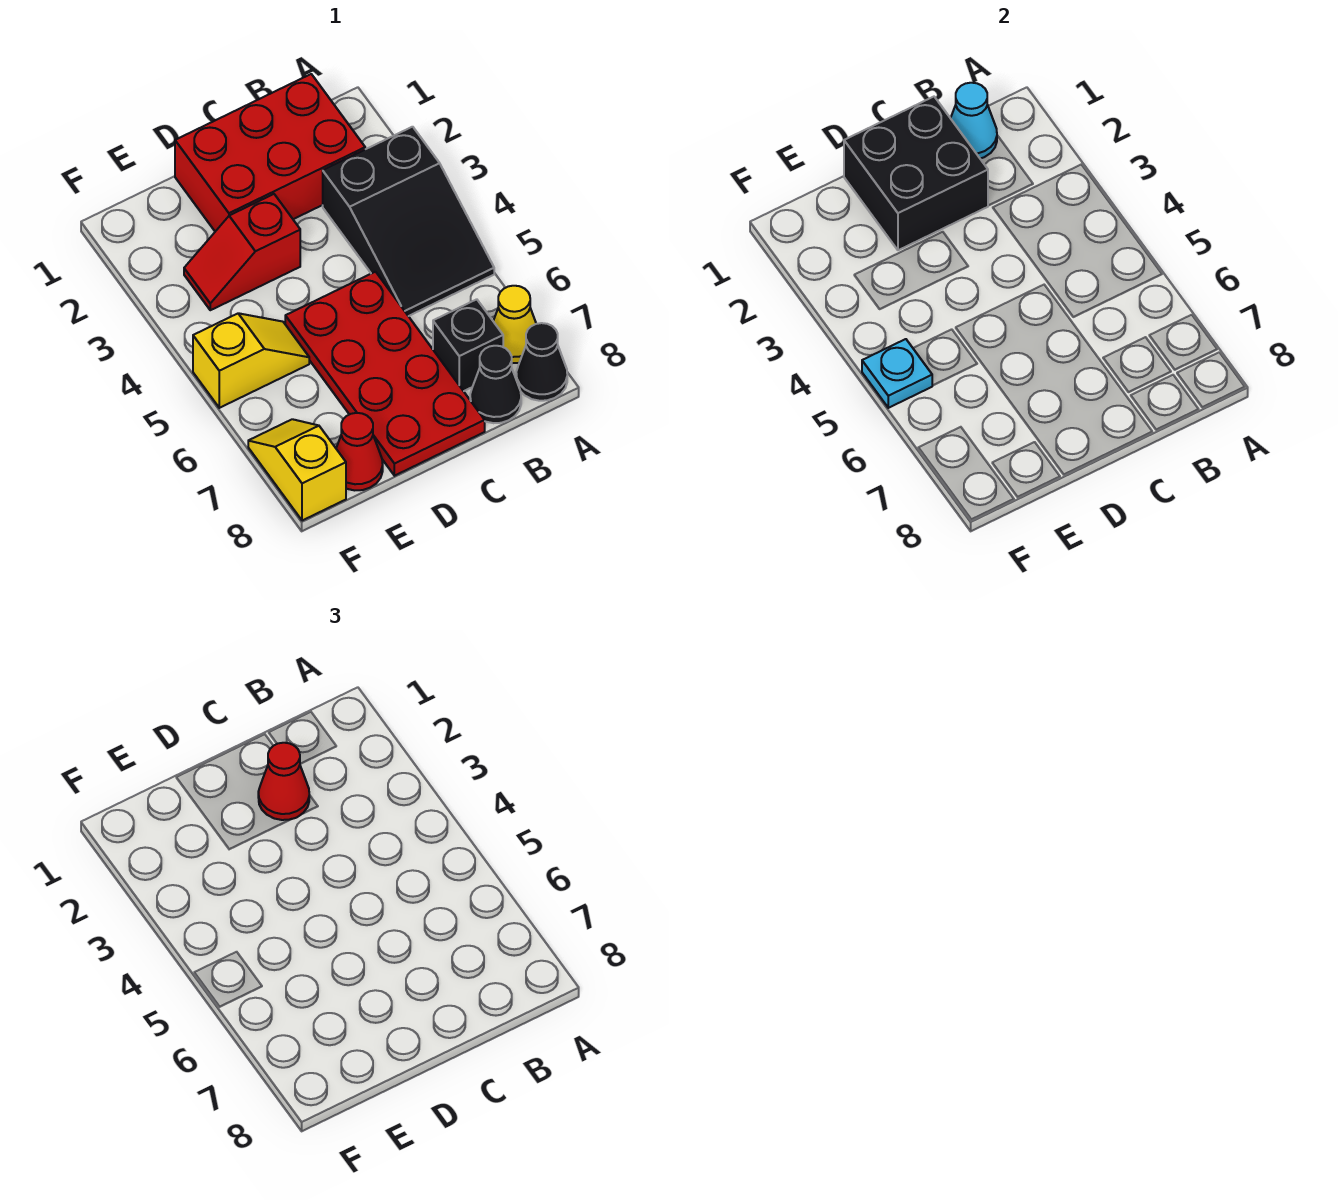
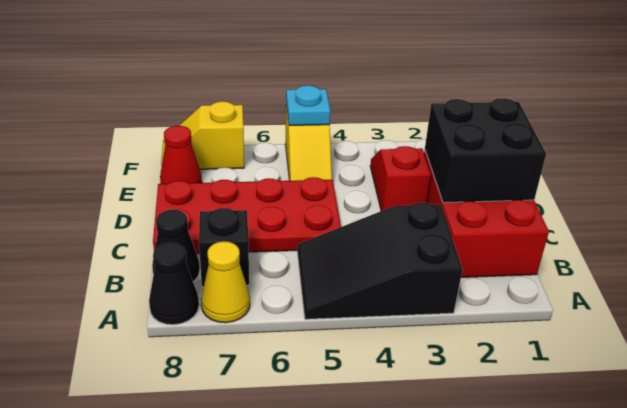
cyan cone B1 level 2 -> none
red cone C2 level 3 -> none
yellow slope F7:F8 level 1 top 8 -> yellow slope F7:F8 level 1 top 7

